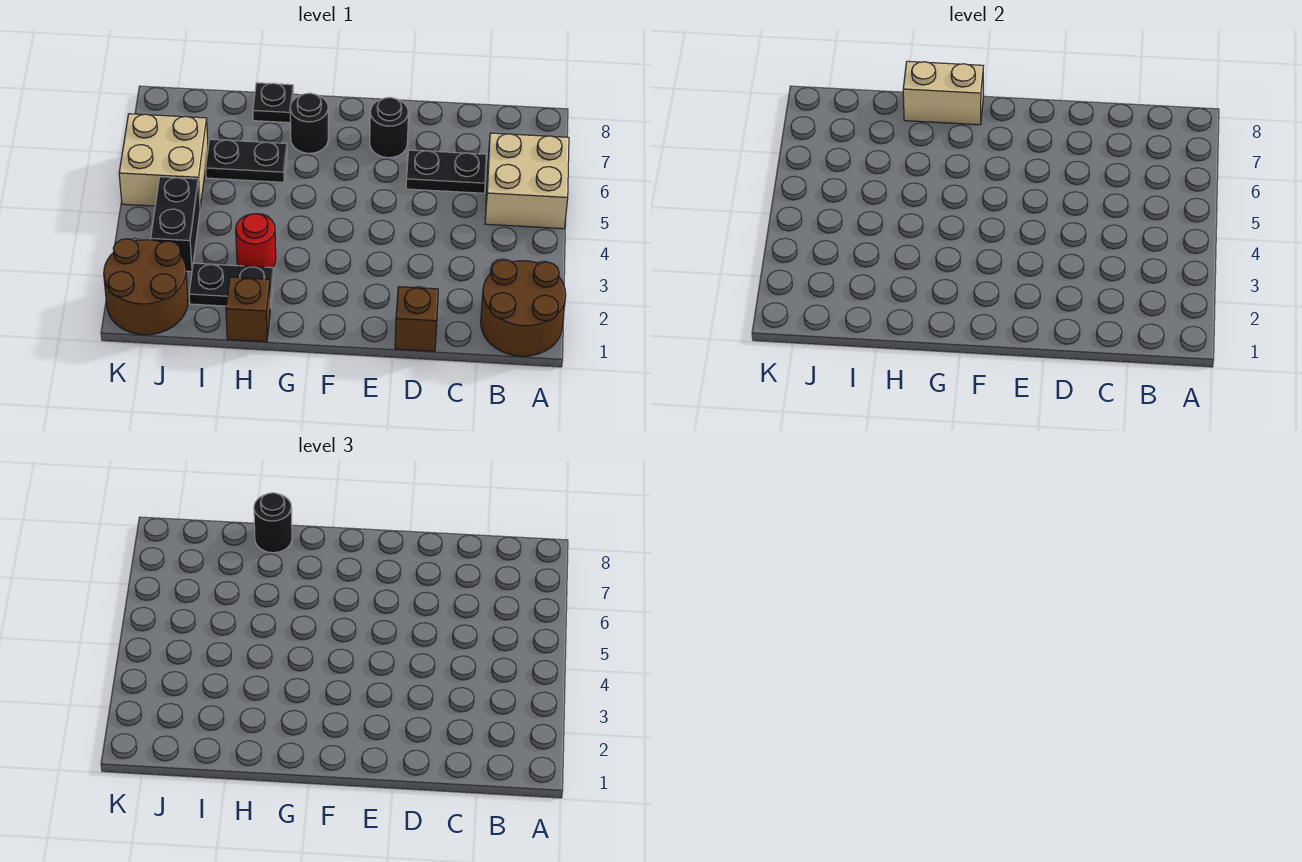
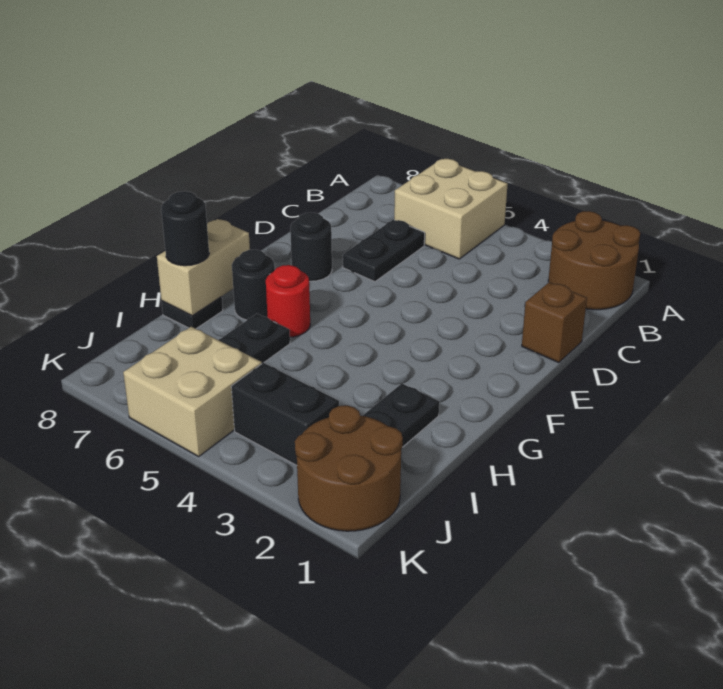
brown brick H1 level 1 -> none
red round brick H3 level 1 -> red round brick G6 level 1

